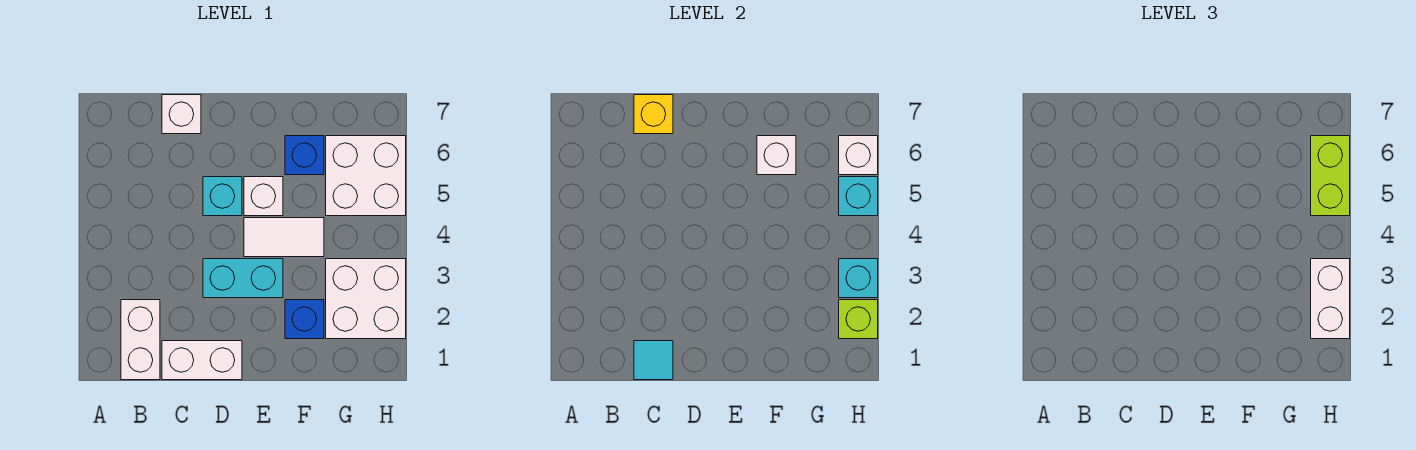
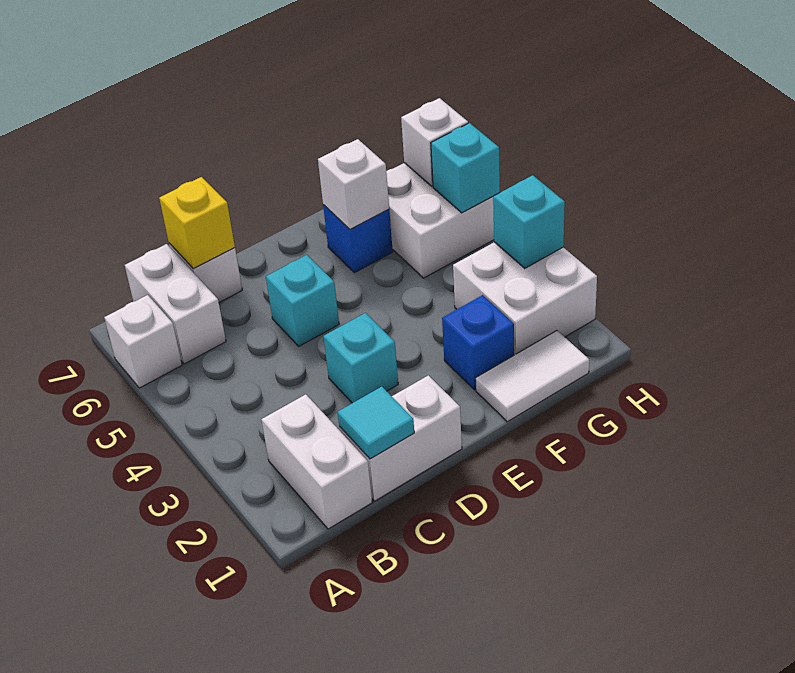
cyan brick D3:E3 level 1 -> cyan brick D3 level 1
white tile E4:F4 level 1 -> white tile F1:G1 level 1
white brick E5 level 1 -> white brick A6 level 1
lime brick H2 level 2 -> none
white brick H2:H3 level 3 -> white brick B6:B7 level 1
lime brick H5:H6 level 3 -> none

